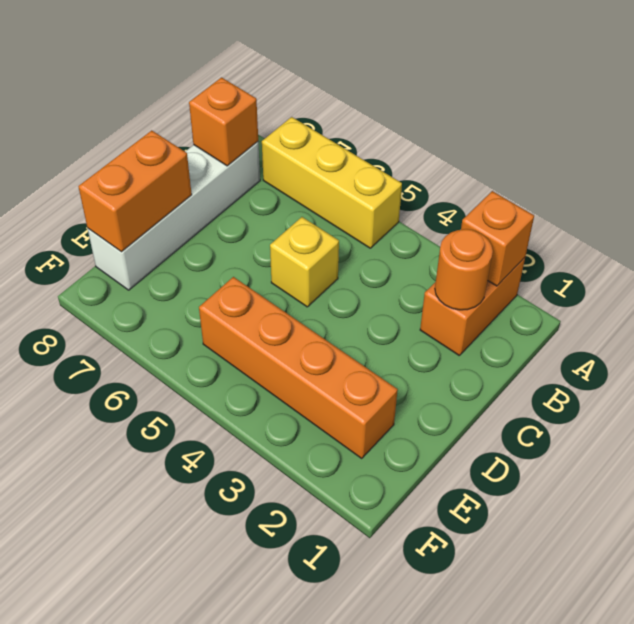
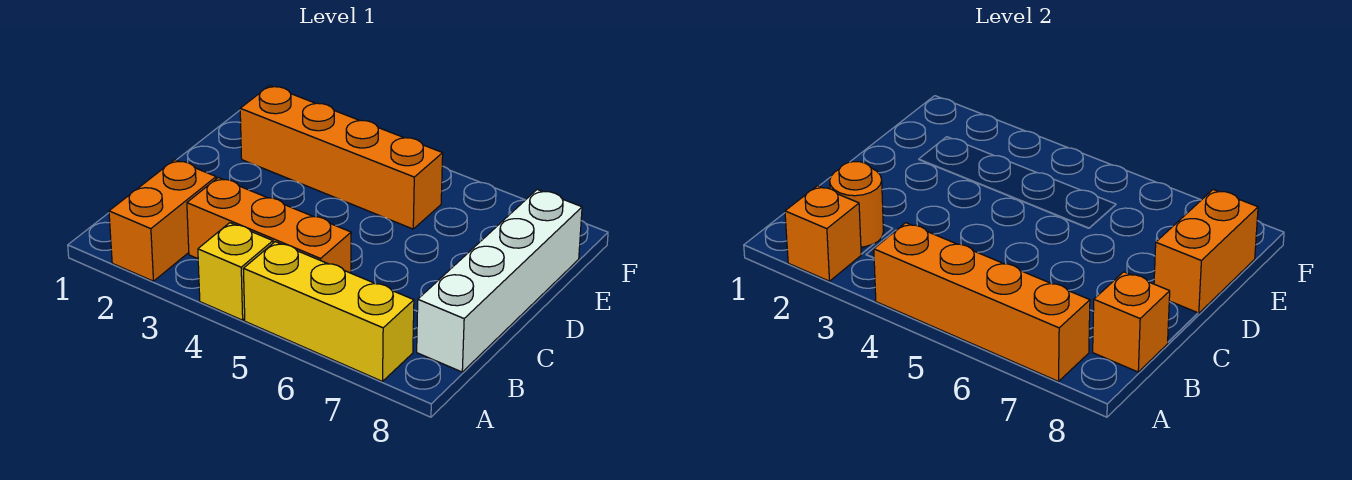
none -> orange brick A4:A7 level 2
none -> orange brick B3:B5 level 1
yellow brick C5 level 1 -> yellow brick A4 level 1

